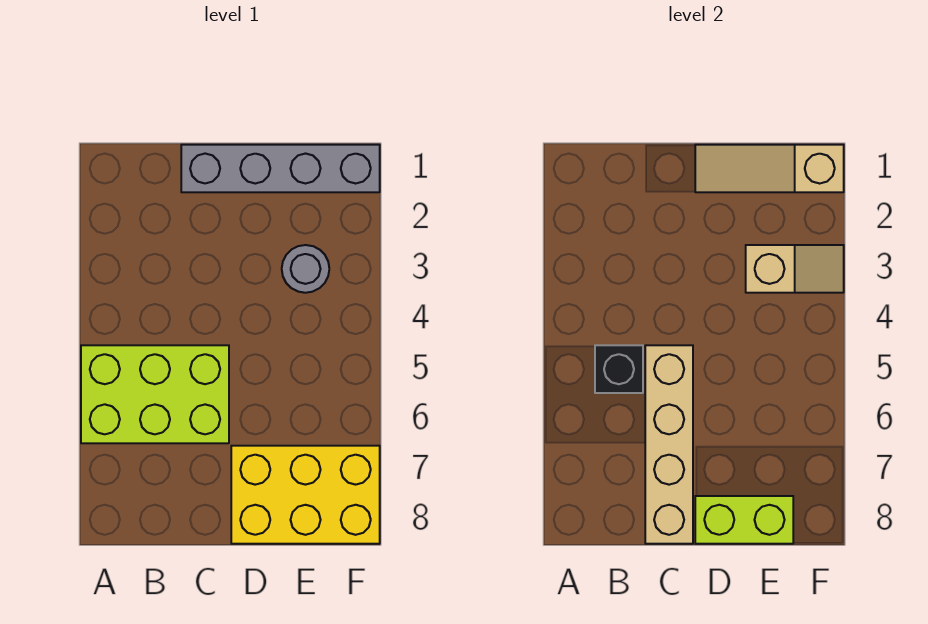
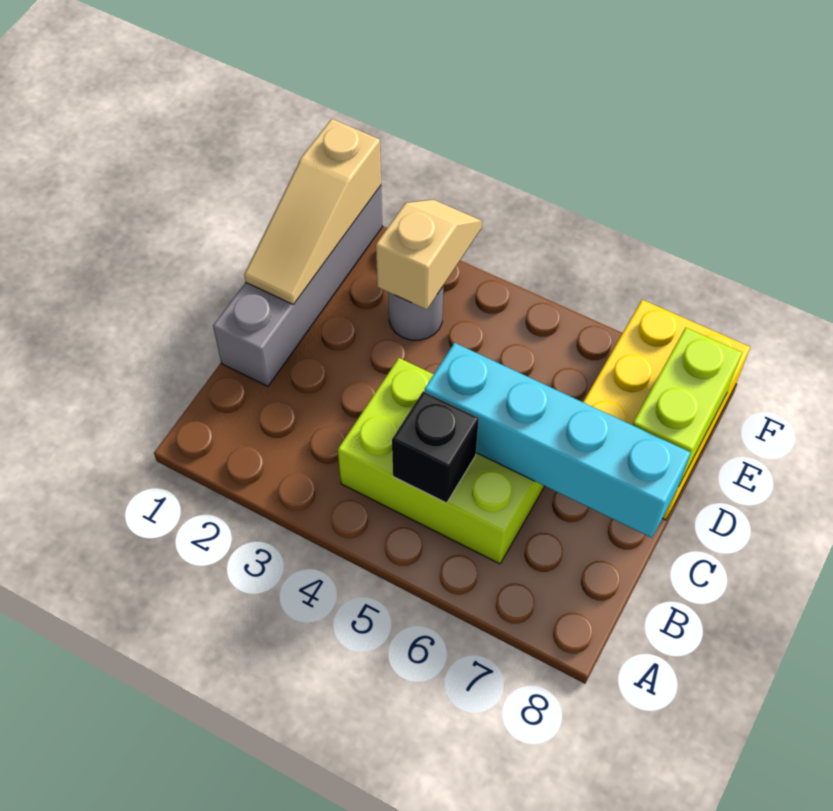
lime brick A5:C6 level 1 -> lime brick B4:C6 level 1
tan brick C5:C8 level 2 -> cyan brick C5:C8 level 2

